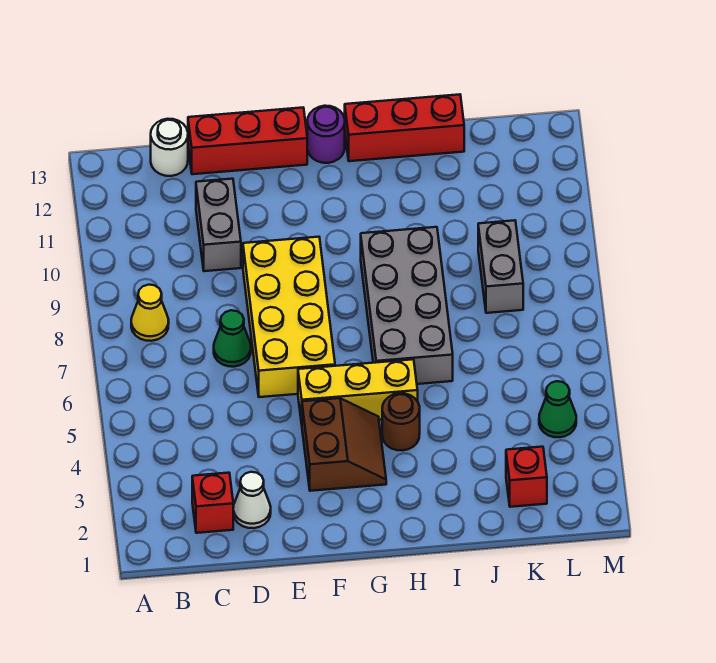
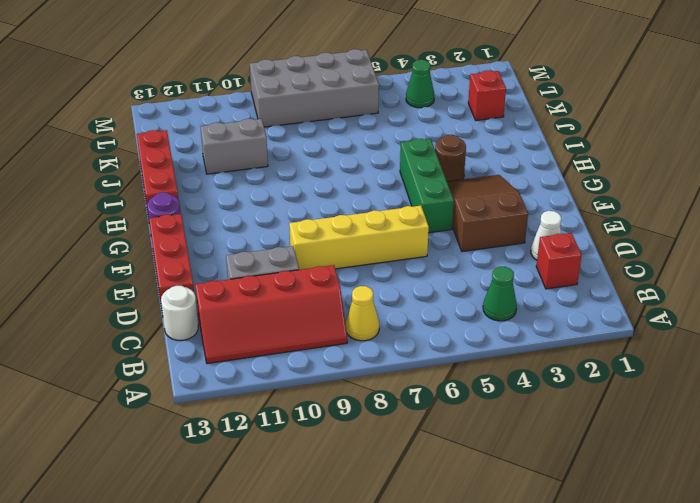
none -> red slope B9:C12 level 1 top C
green cone D7 level 1 -> green cone B4 level 1
yellow brick E6:F9 level 1 -> yellow brick E6:E9 level 1
brown slope F3:G4 level 1 top F -> brown slope E3:G4 level 1 top E
yellow brick F5:H5 level 1 -> green brick F5:H5 level 1
grey brick H6:I9 level 1 -> grey brick L6:M9 level 1
grey brick K8:K9 level 1 -> grey brick J10:J11 level 1

